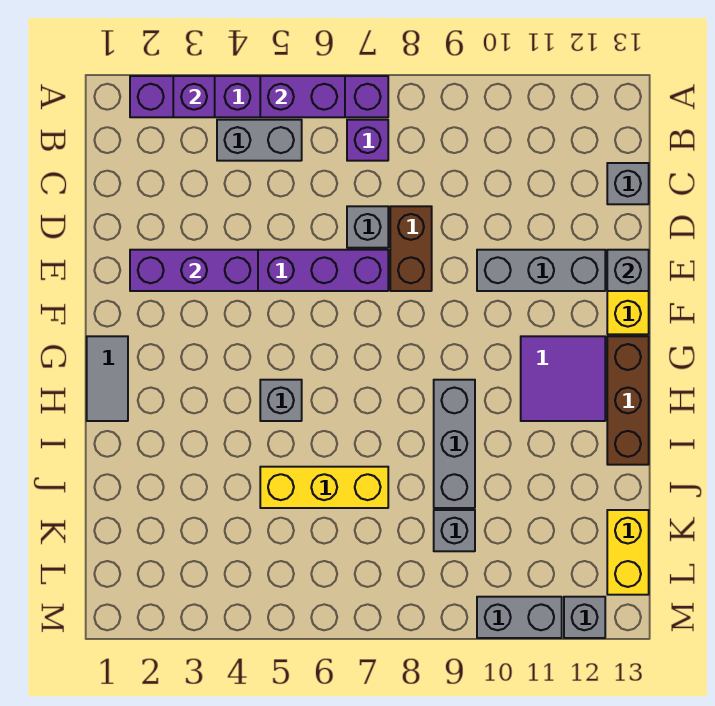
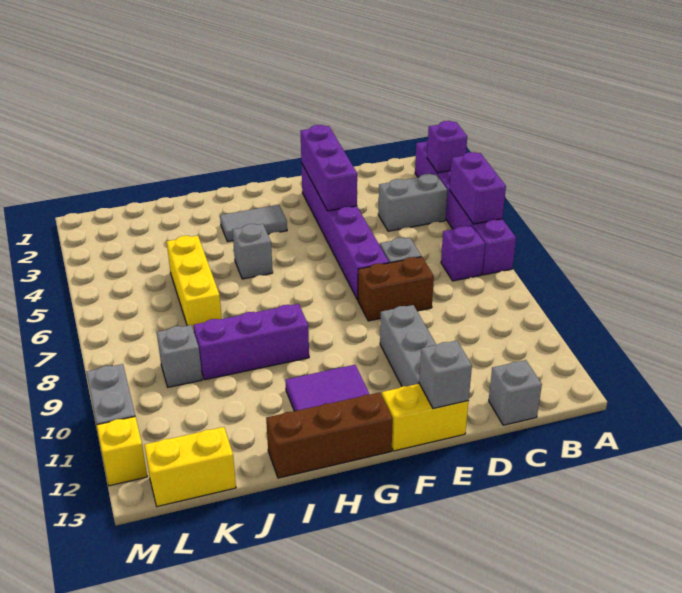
grey brick B4:B5 level 1 -> grey brick B4:C4 level 1
grey tile G1:H1 level 1 -> grey tile G3:H3 level 1
grey brick H9:J9 level 1 -> purple brick H9:J9 level 1
grey brick M12 level 1 -> yellow brick M12 level 1

